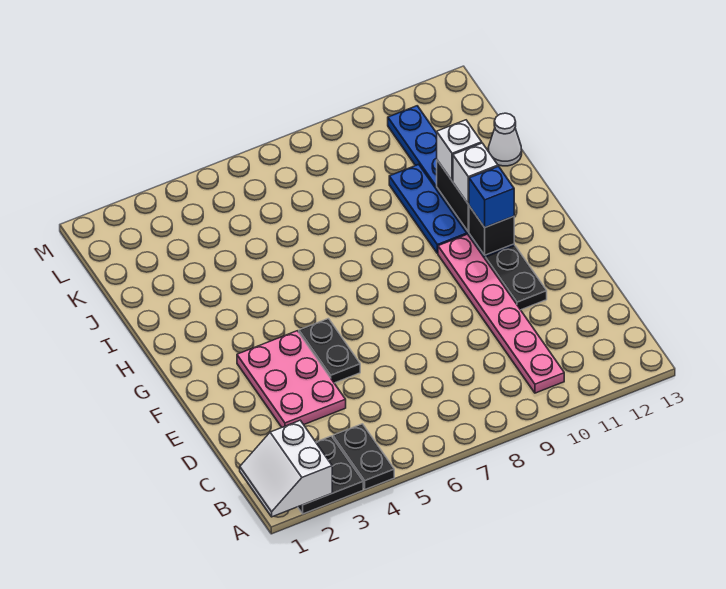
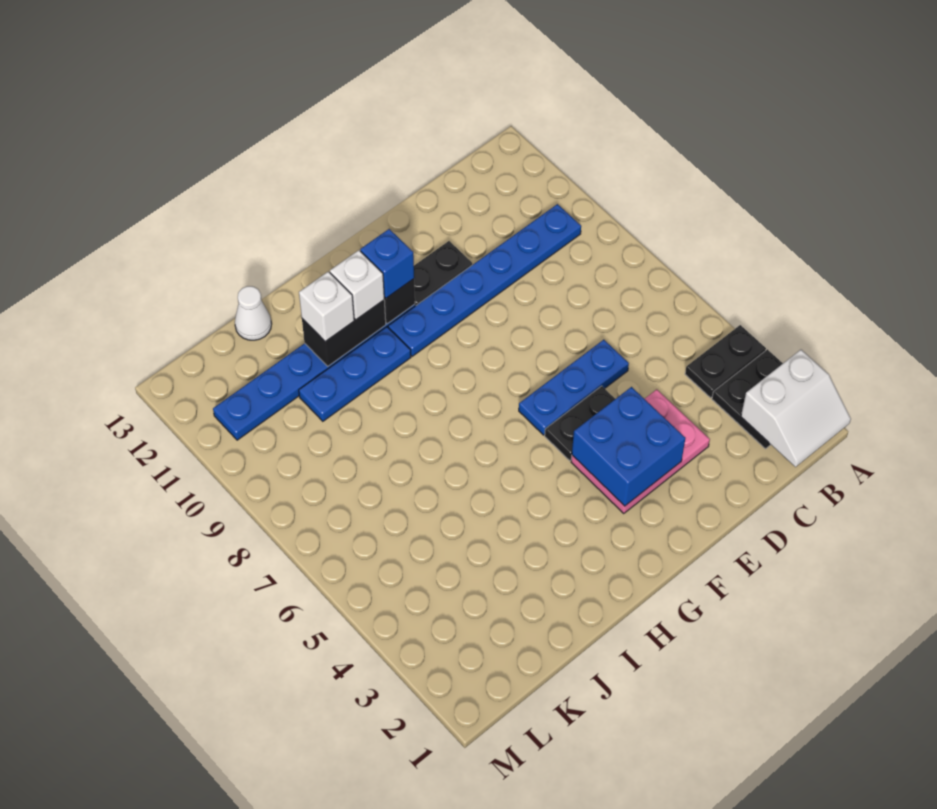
pink plate B10:G10 level 1 -> blue plate B10:G10 level 1
none -> blue plate D6:F6 level 1
none -> blue brick E3:F4 level 2

